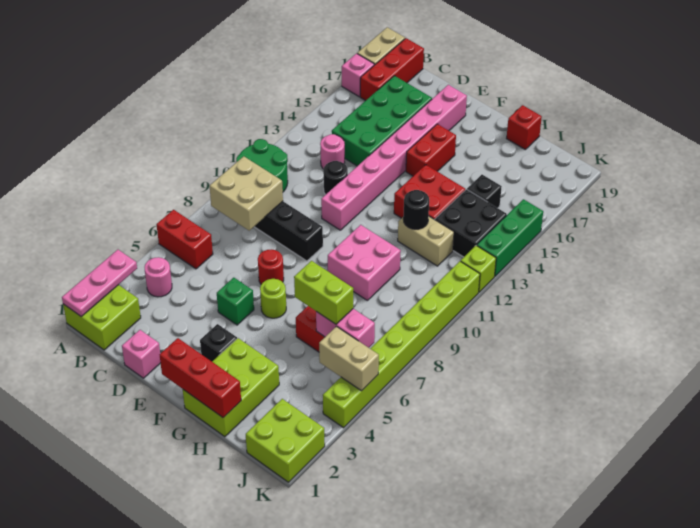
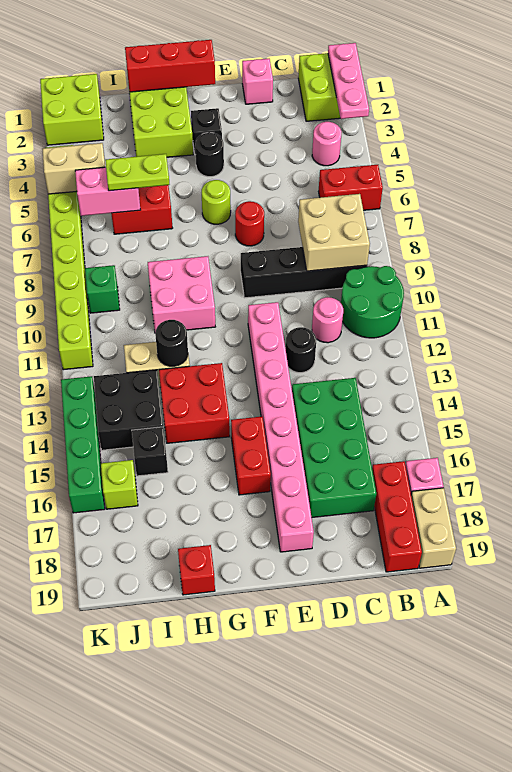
pink round brick C13 level 1 -> pink round brick C11 level 1
green brick E5 level 1 -> green brick J9 level 1
none -> black round brick F4 level 1
lime brick H6:I6 level 3 -> lime plate H6:I6 level 3
lime brick K12 level 1 -> lime brick J16 level 1
green brick K13:K15 level 1 -> green brick K13:K16 level 1

